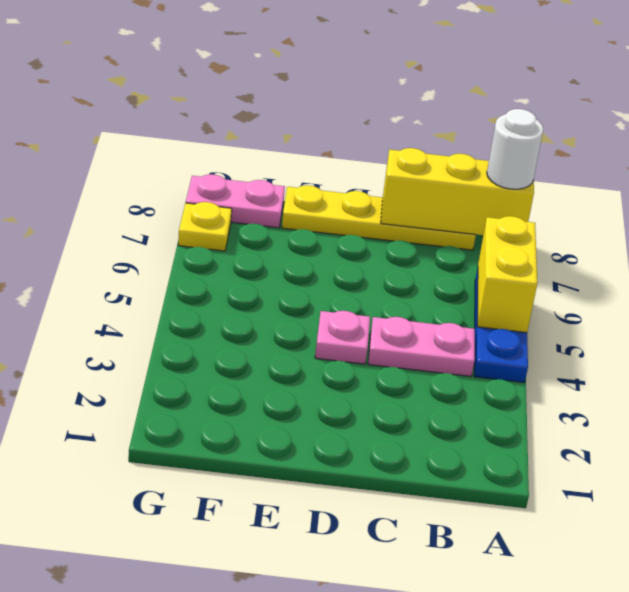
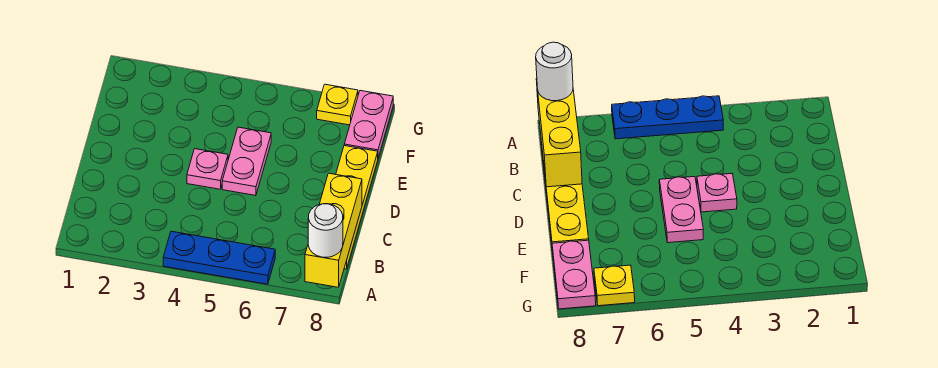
yellow brick A5:A6 level 2 -> none
pink plate B4:C4 level 1 -> pink plate D5:E5 level 1

